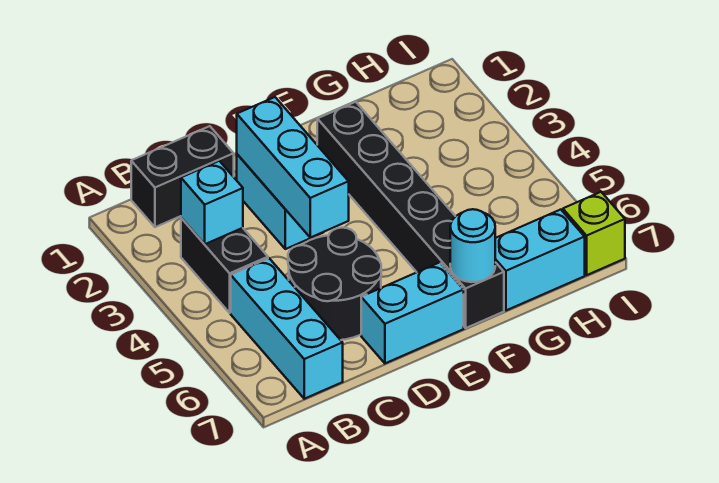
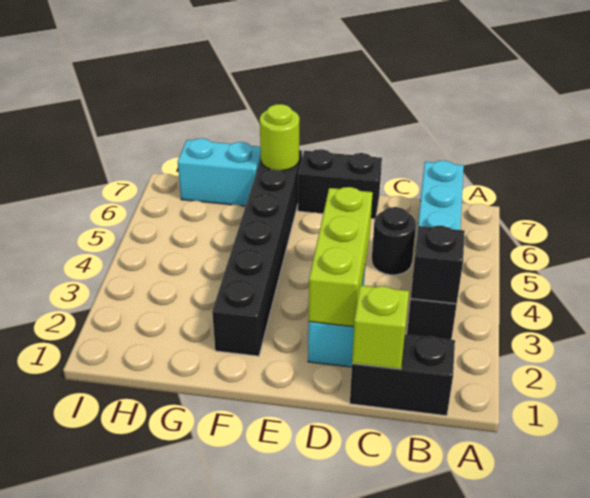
cyan brick B3 level 2 -> black brick B3 level 2
black round brick C5:D6 level 1 -> black round brick C5 level 1
cyan brick D2:D4 level 2 -> lime brick D2:D4 level 2
cyan brick D7:E7 level 1 -> black brick D7:E7 level 1
cyan round brick F7 level 2 -> lime round brick F7 level 2
lime brick I7 level 1 -> lime brick C1 level 2

